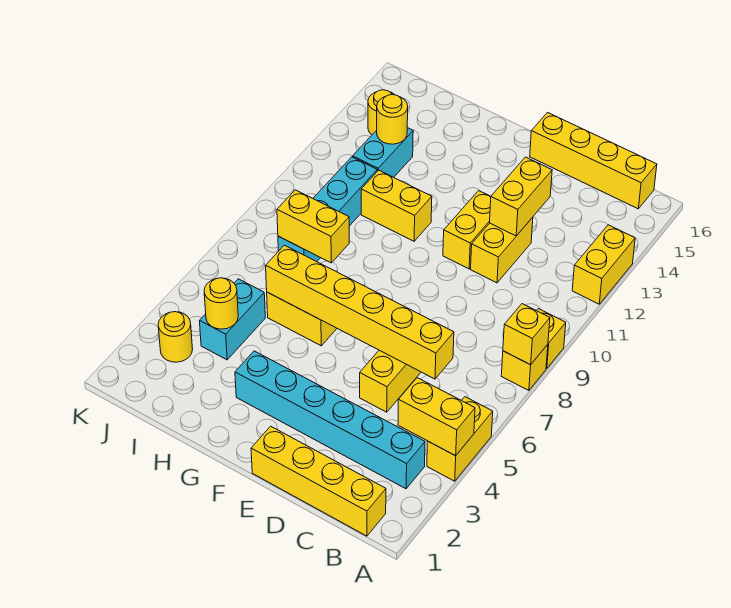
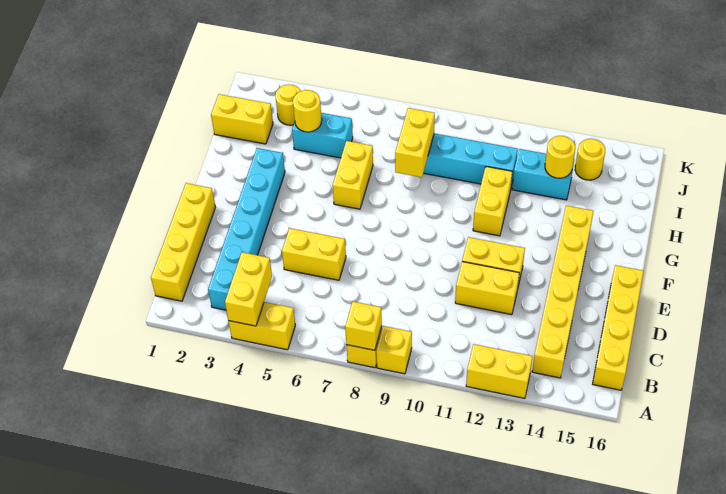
yellow brick C6:H6 level 2 -> yellow brick B14:G14 level 1
yellow brick D12:D13 level 2 -> yellow brick I1:I2 level 1

